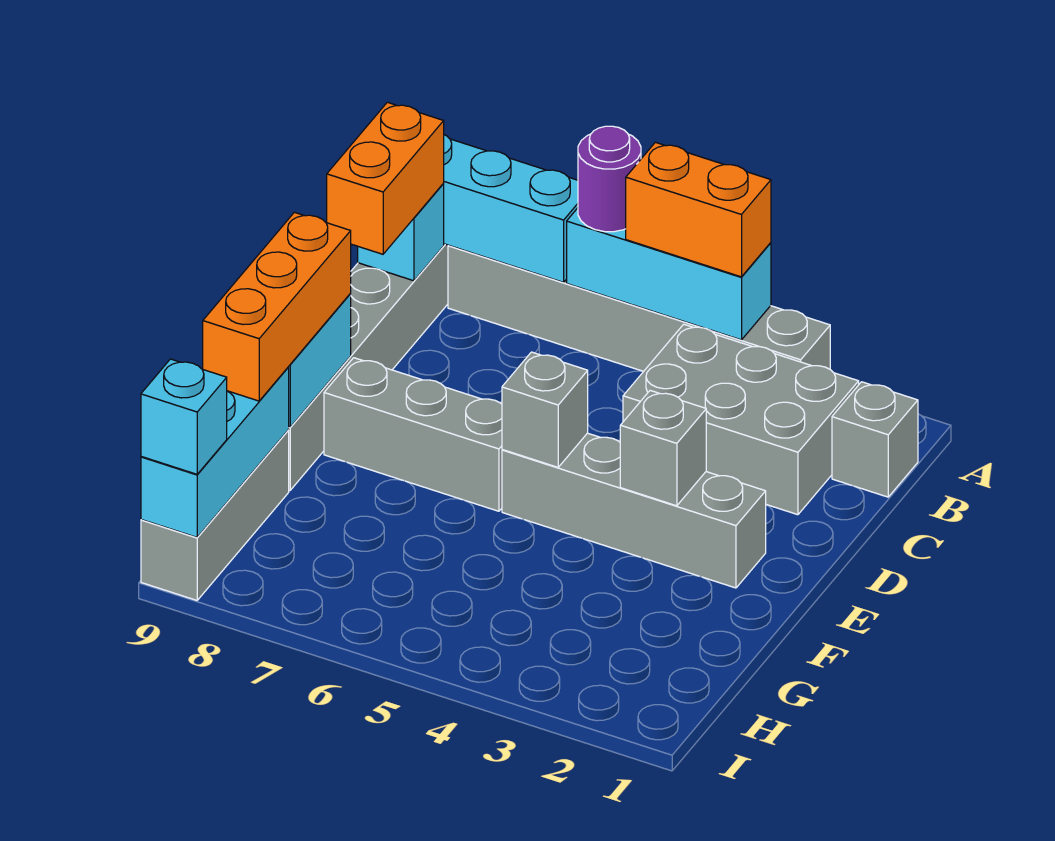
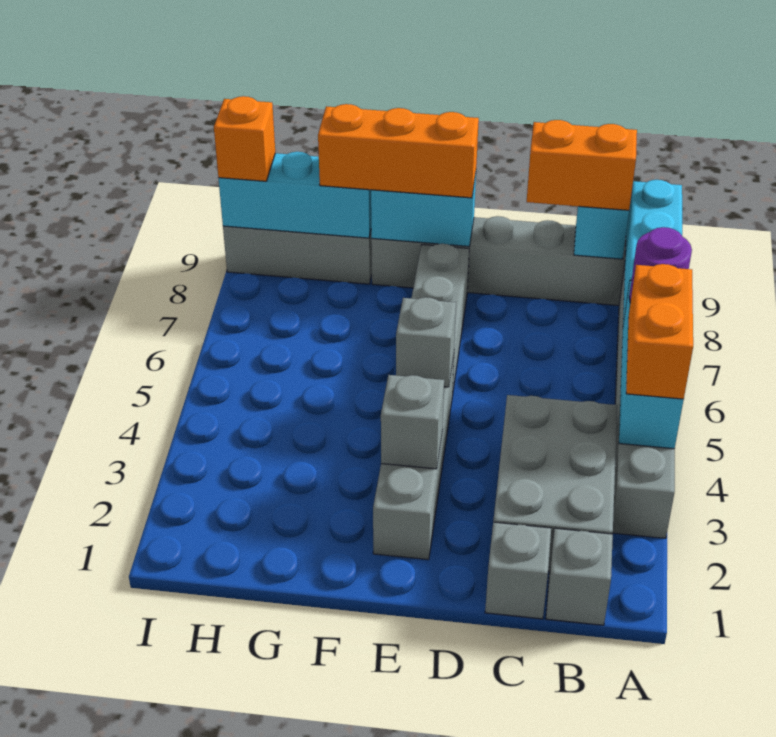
none -> grey brick C1 level 1
cyan brick I9 level 3 -> orange brick I9 level 3

